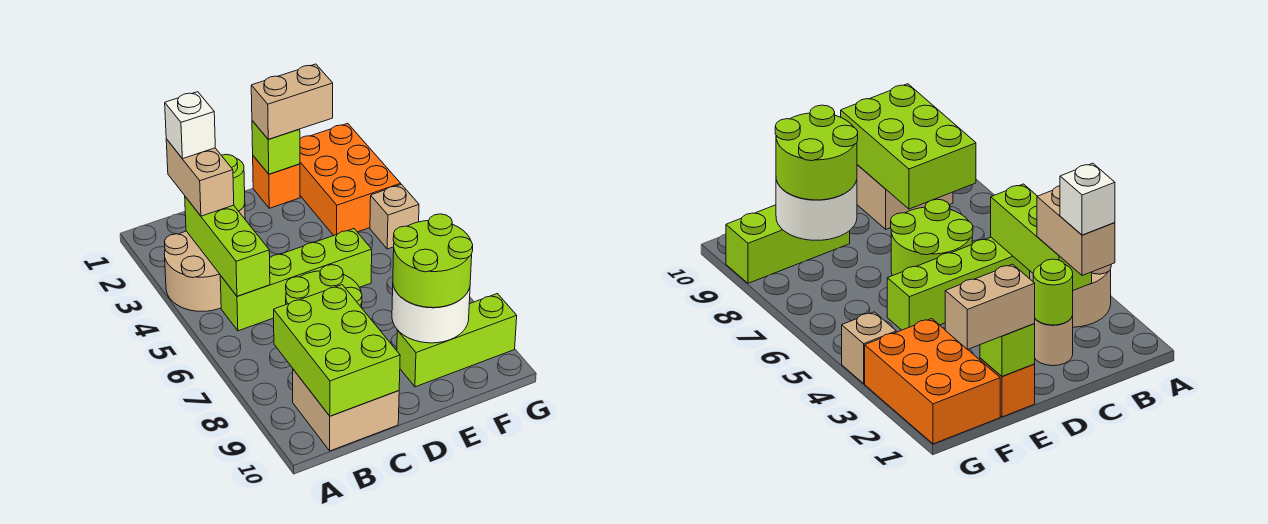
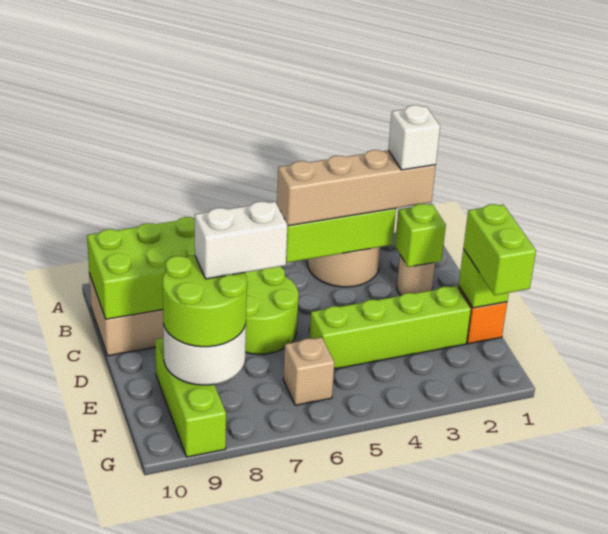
tan brick B2:B3 level 3 -> tan brick B2:B5 level 3
lime brick B5:E5 level 1 -> lime brick E2:E5 level 1
lime round brick C2 level 2 -> lime brick C2 level 2
tan brick E1:F1 level 3 -> lime brick E1:F1 level 3
none -> white brick E7:E8 level 4
orange brick F1:G3 level 1 -> none
tan brick G4 level 1 -> tan brick F6 level 1

